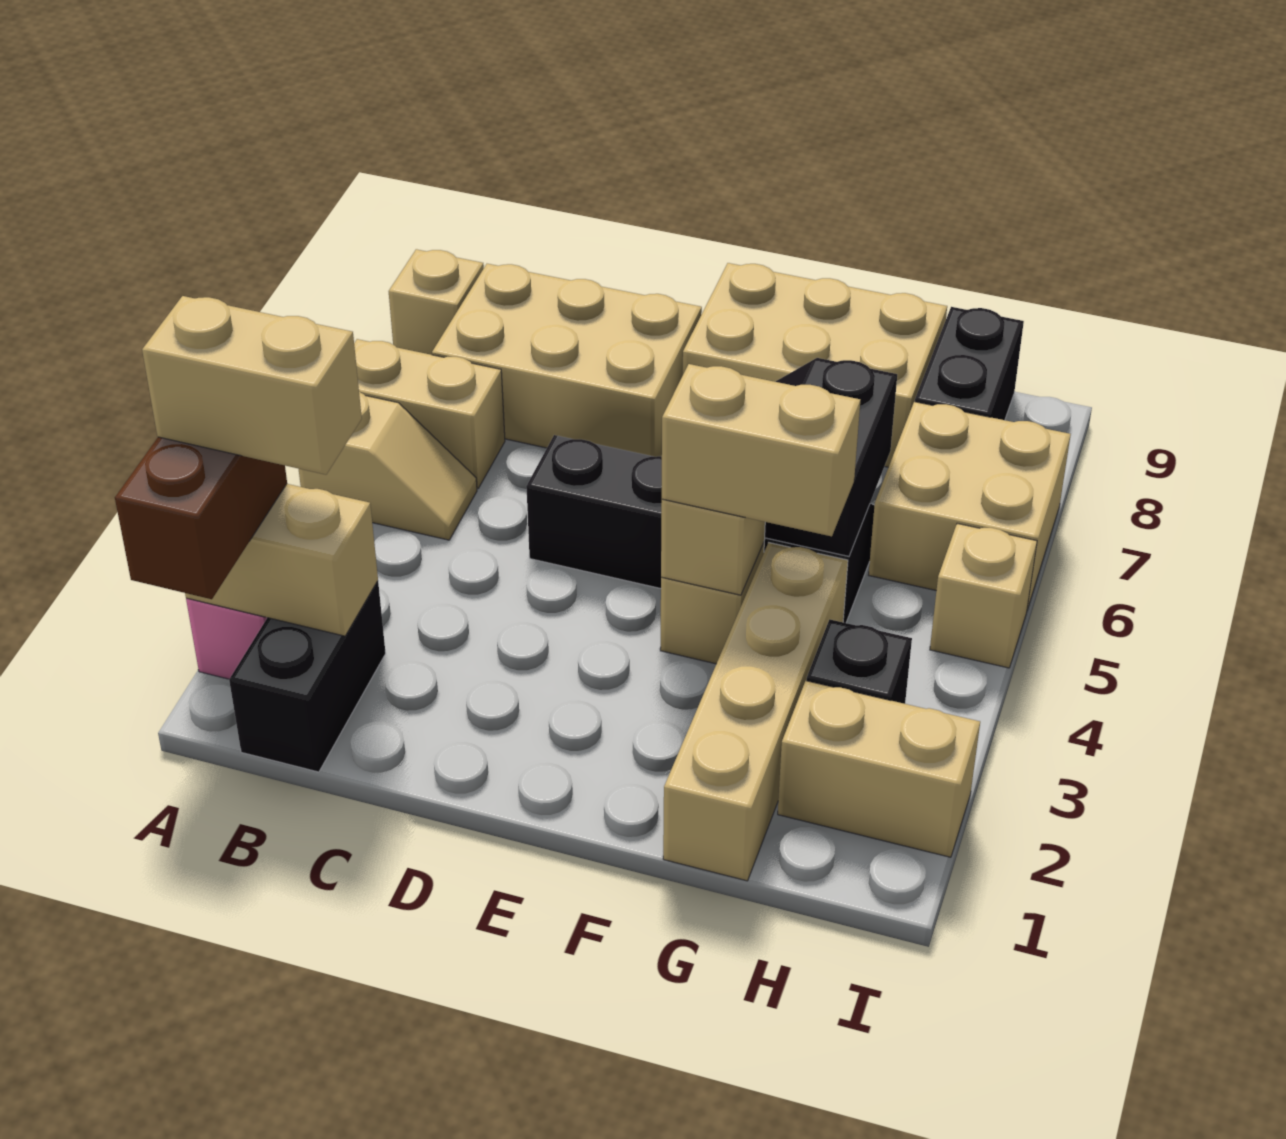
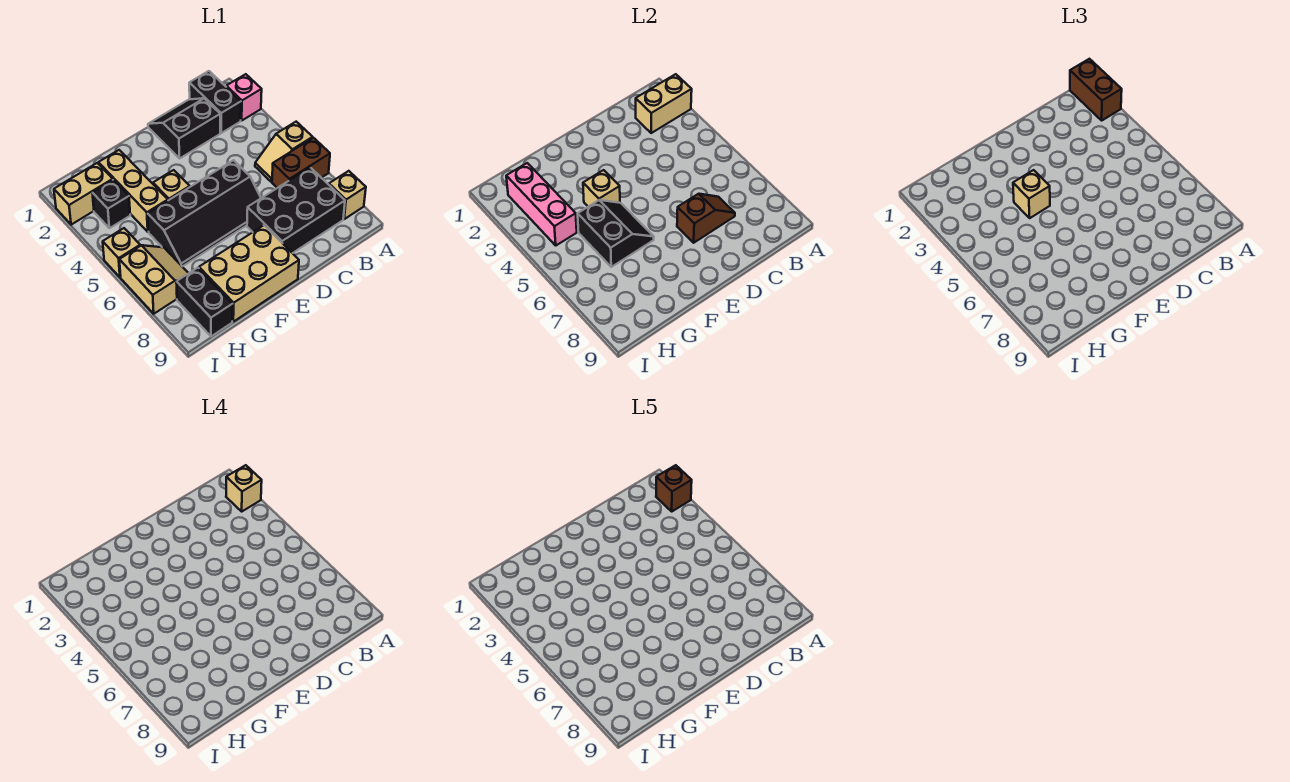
tan brick A2:B2 level 4 -> tan brick A2 level 4
none -> brown brick A2 level 5
tan brick A6:B6 level 1 -> brown brick A6:B6 level 1
tan brick B7:D8 level 1 -> black brick B7:D8 level 1
none -> black slope C1:D2 level 1 top 2
none -> brown slope C7:D7 level 2 top D
tan brick F4:G4 level 3 -> tan brick F4 level 3
tan brick G1:G4 level 1 -> tan brick G2:G4 level 1
none -> pink brick H2:H4 level 2
tan brick H6:I7 level 1 -> tan slope H6:I7 level 1 top I

